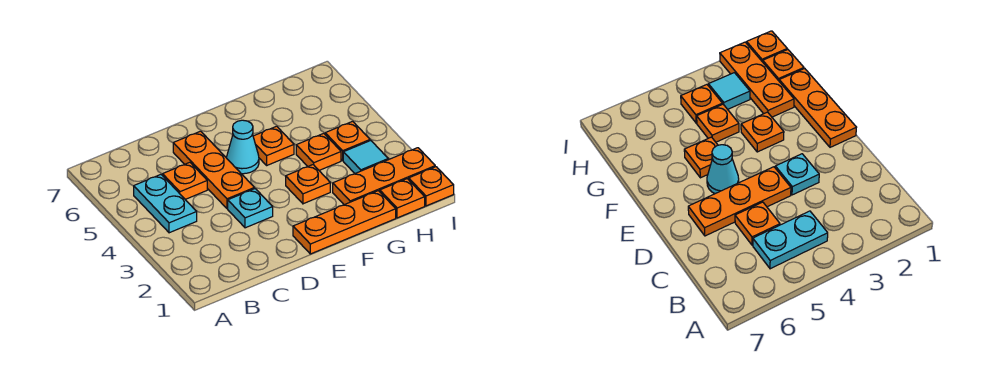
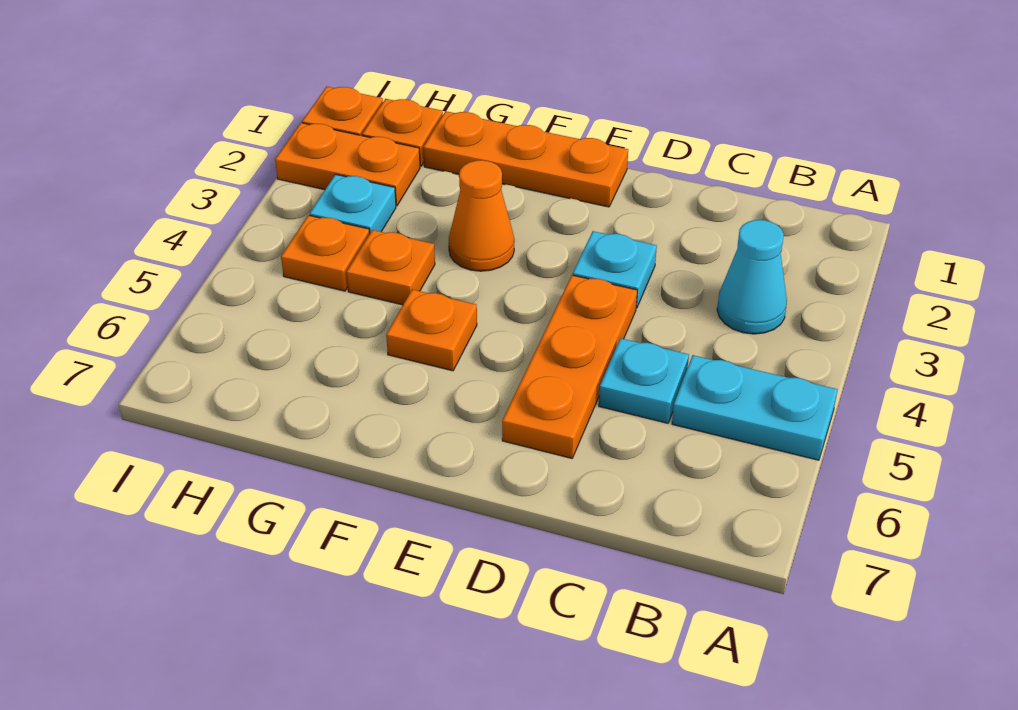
cyan plate B4:B5 level 1 -> cyan plate A5:B5 level 1
orange plate C5 level 1 -> cyan plate C5 level 1
cyan cone E5 level 1 -> cyan cone B3 level 1
orange plate F3 level 1 -> orange cone F3 level 1
orange plate G2:I2 level 1 -> orange plate H2:I2 level 1
cyan tile H3 level 1 -> cyan plate H3 level 1

